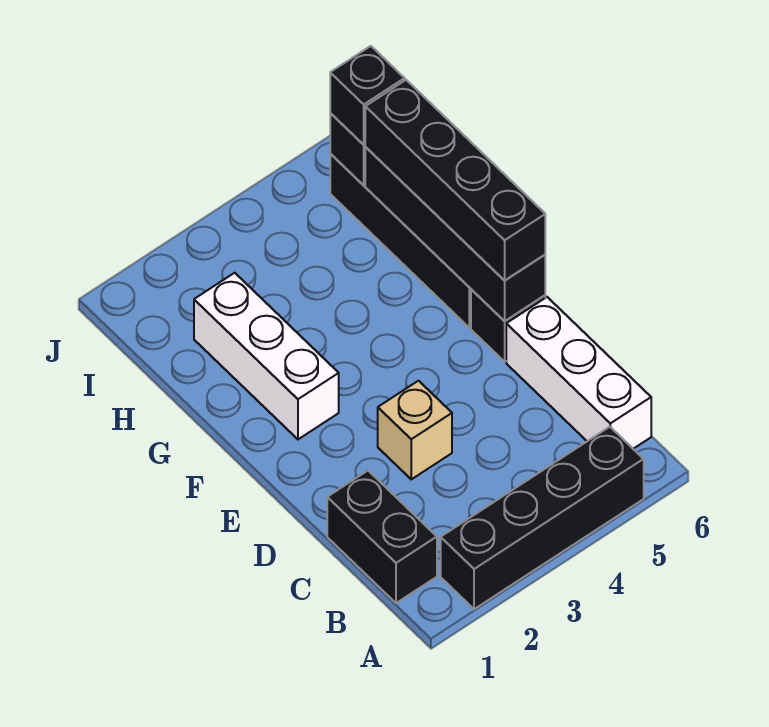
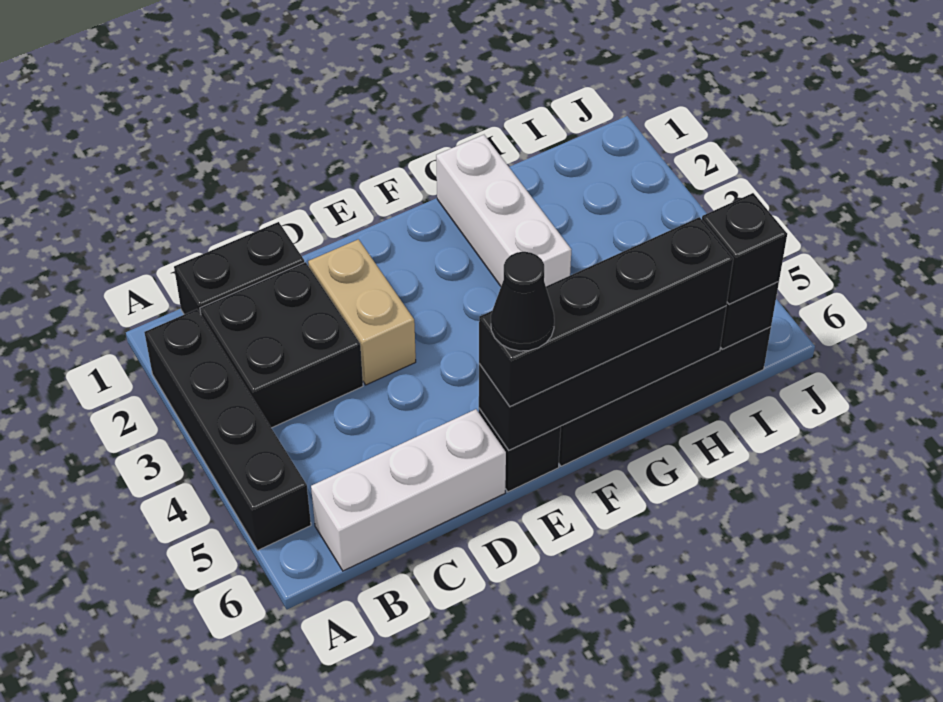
none -> black brick B2:C3 level 1
tan brick D3 level 1 -> tan brick D2:D3 level 1
none -> black cone E6 level 4
white brick F2:H2 level 1 -> white brick G1:G3 level 1

